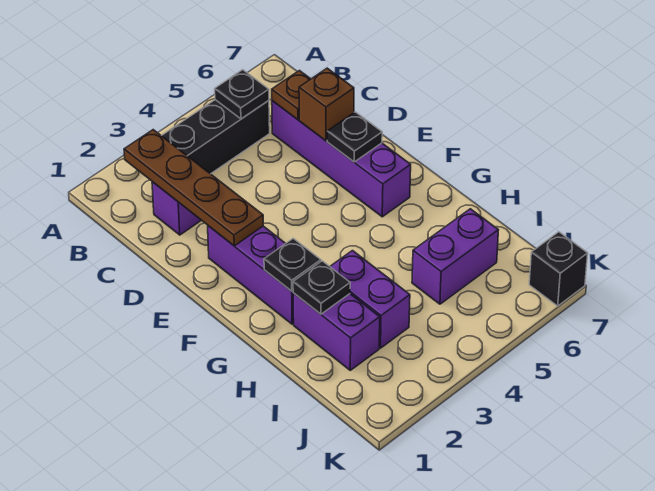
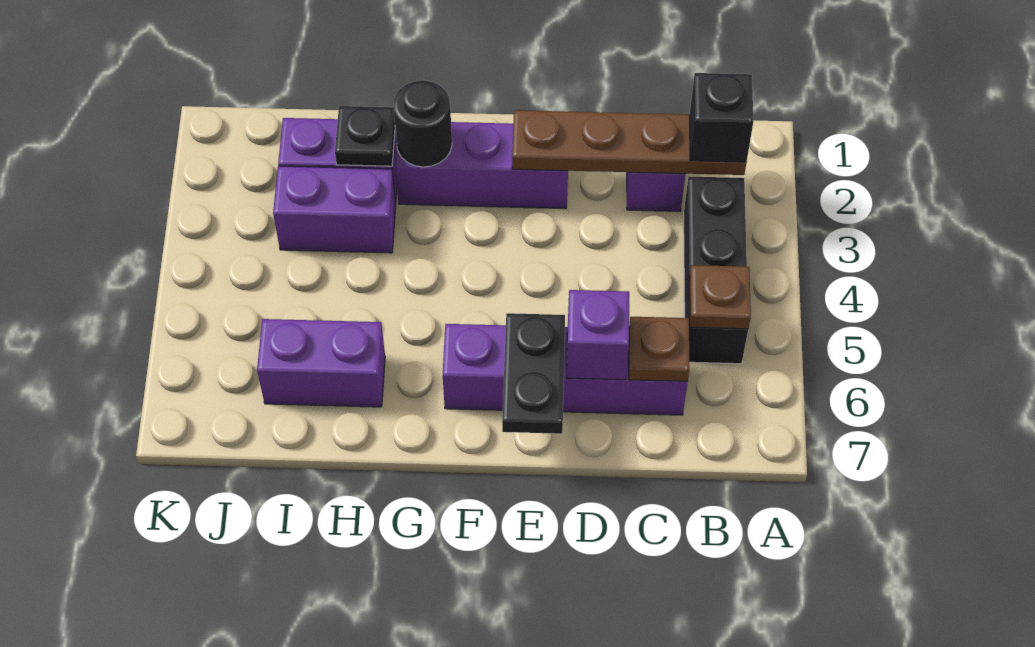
black plate B5 level 2 -> brown plate B5 level 2
brown brick D6 level 2 -> purple brick D6 level 2
black plate E6 level 2 -> black plate E6:E7 level 2
black plate G2 level 2 -> black round brick G2 level 2
purple brick I5:I6 level 1 -> purple brick H6:I6 level 1
black brick K7 level 1 -> black brick B2 level 3

